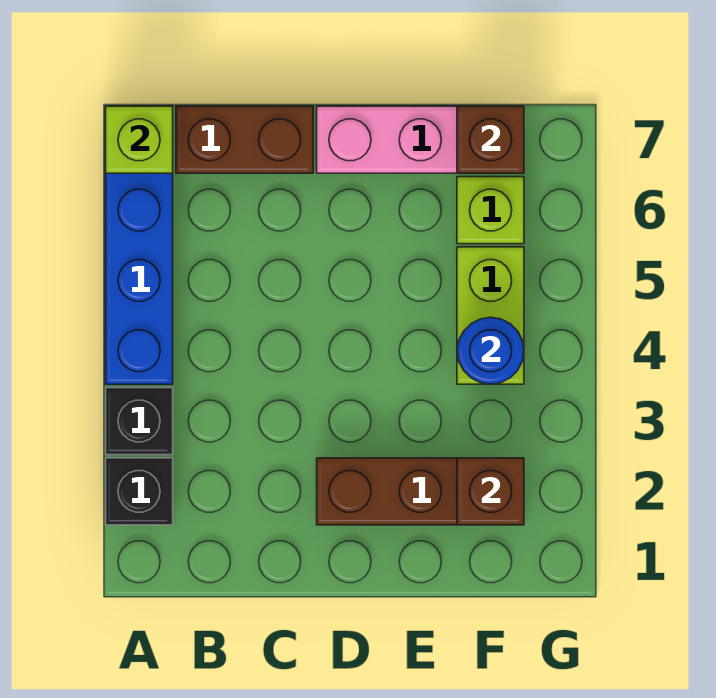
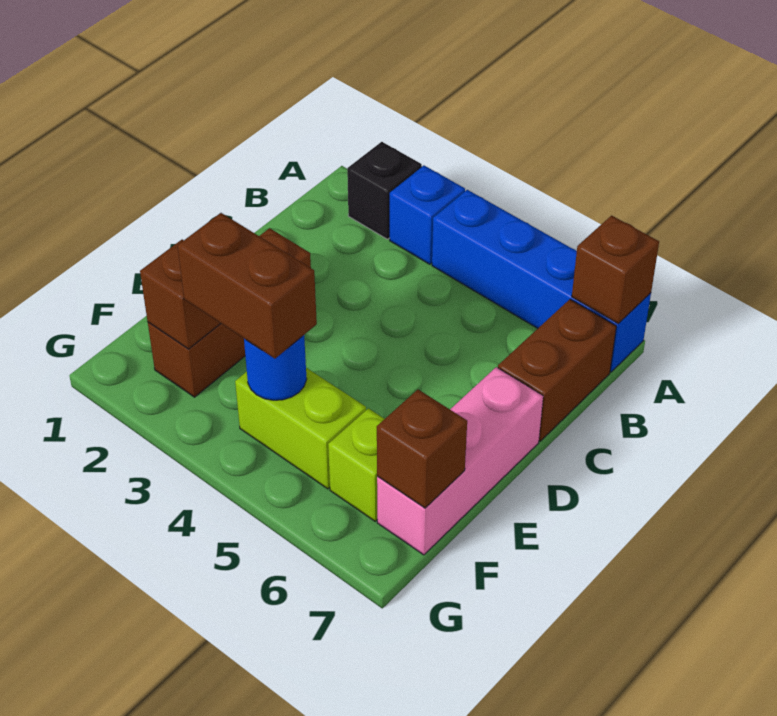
black brick A3 level 1 -> blue brick A3 level 1
lime brick A7 level 2 -> brown brick A7 level 2
none -> brown brick F3:F4 level 3

